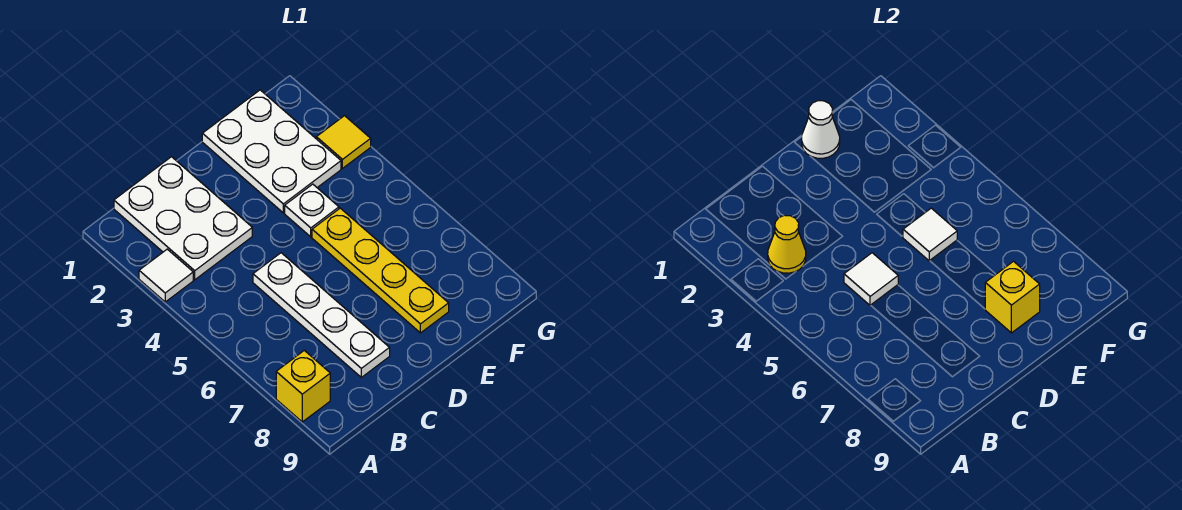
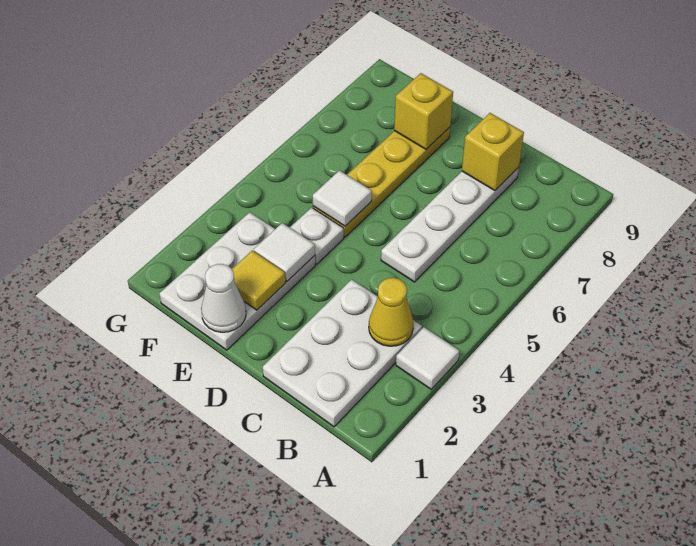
yellow brick A8 level 1 -> yellow brick C8 level 2
white tile C5 level 2 -> white tile E3 level 2
yellow tile G3 level 1 -> yellow tile E2 level 2

